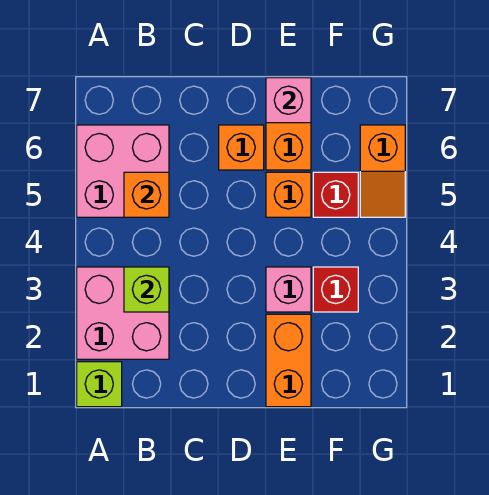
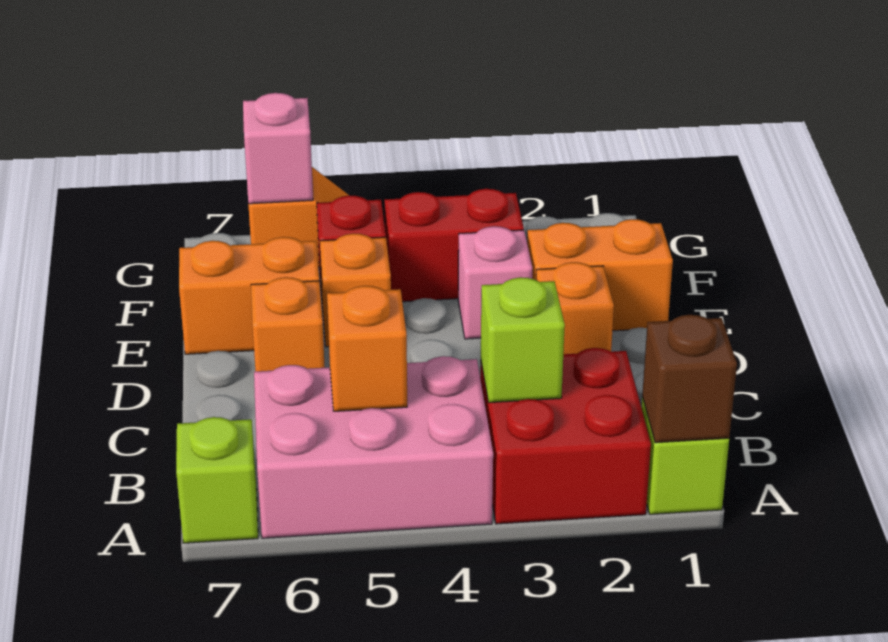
none -> brown brick A1 level 2
pink brick A2:B3 level 1 -> red brick A2:B3 level 1
pink brick A5:B6 level 1 -> pink brick A4:B6 level 1
none -> lime brick A7 level 1
none -> orange brick D2 level 1
pink brick E7 level 2 -> pink brick G6 level 2
red brick F3 level 1 -> red brick F3:F4 level 1

